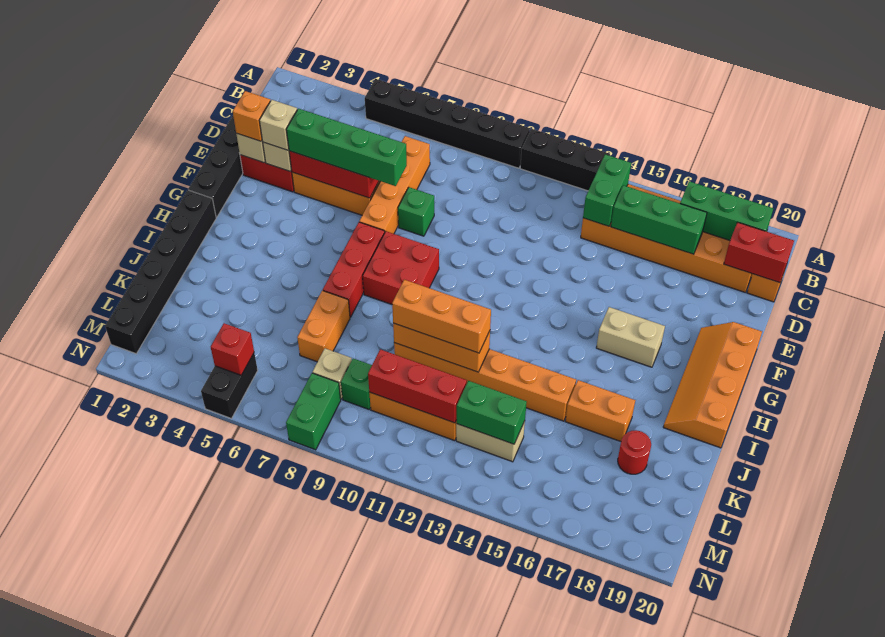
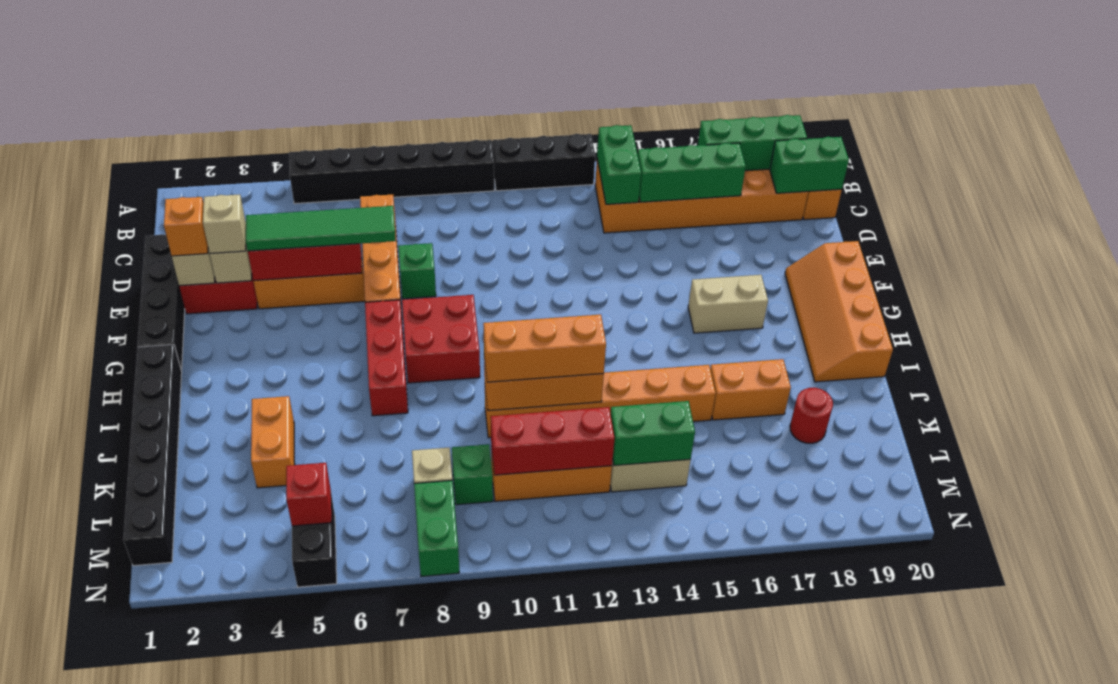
red brick C19:C20 level 2 -> green brick C19:C20 level 2
green brick E4:E7 level 3 -> green tile E4:E7 level 3
orange brick J7:K7 level 1 -> orange brick J4:K4 level 1

